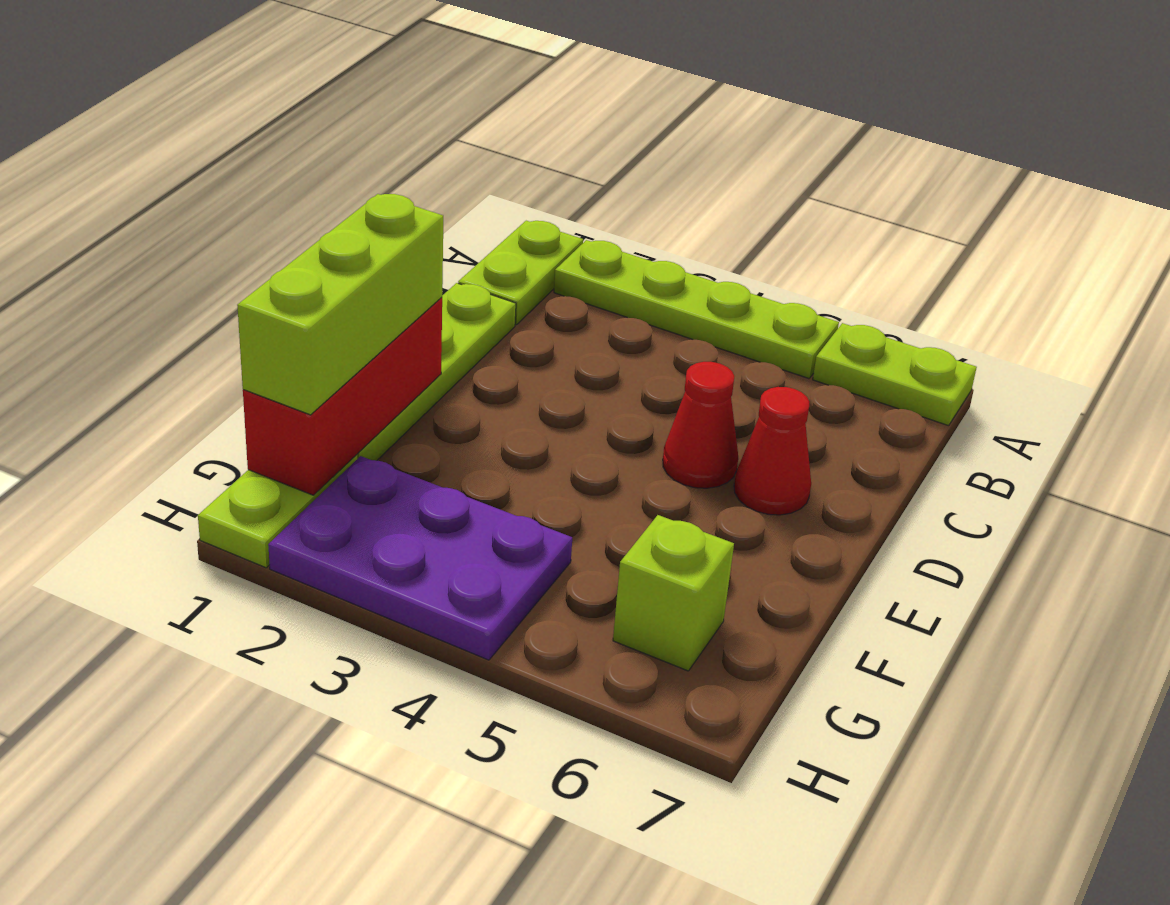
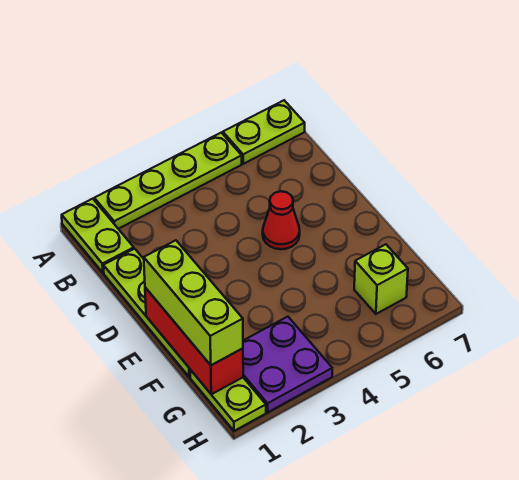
red cone D6 level 1 -> none
purple plate G2:H4 level 1 -> purple plate G2:H3 level 1

